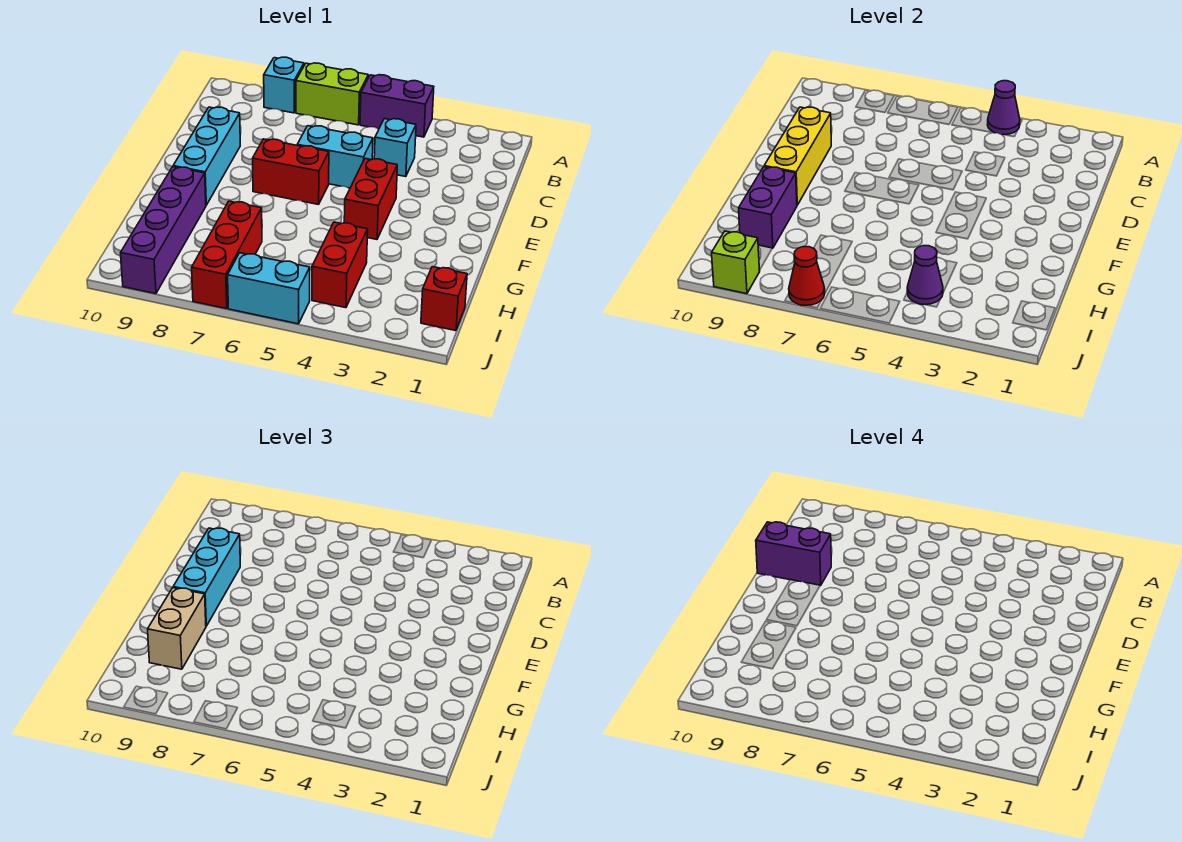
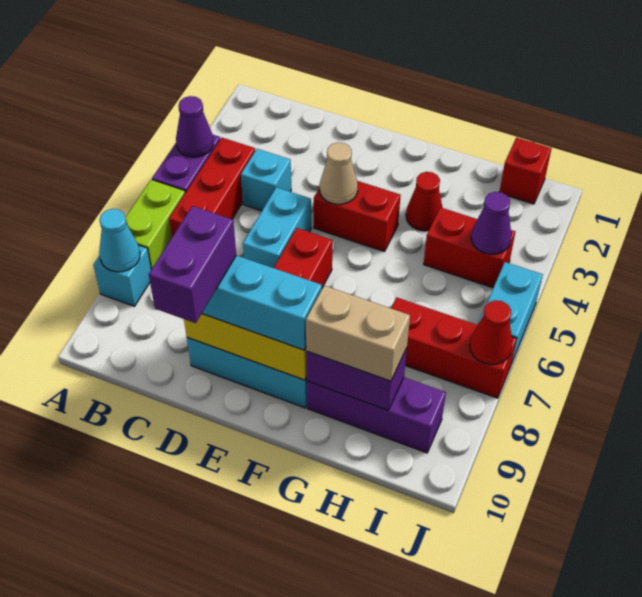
none -> cyan cone A8 level 2
none -> red brick B4:B6 level 1
none -> tan cone E4 level 2
none -> red cone G3 level 1
purple brick G9:J9 level 1 -> purple brick G9:I9 level 1
lime brick J9 level 2 -> none

